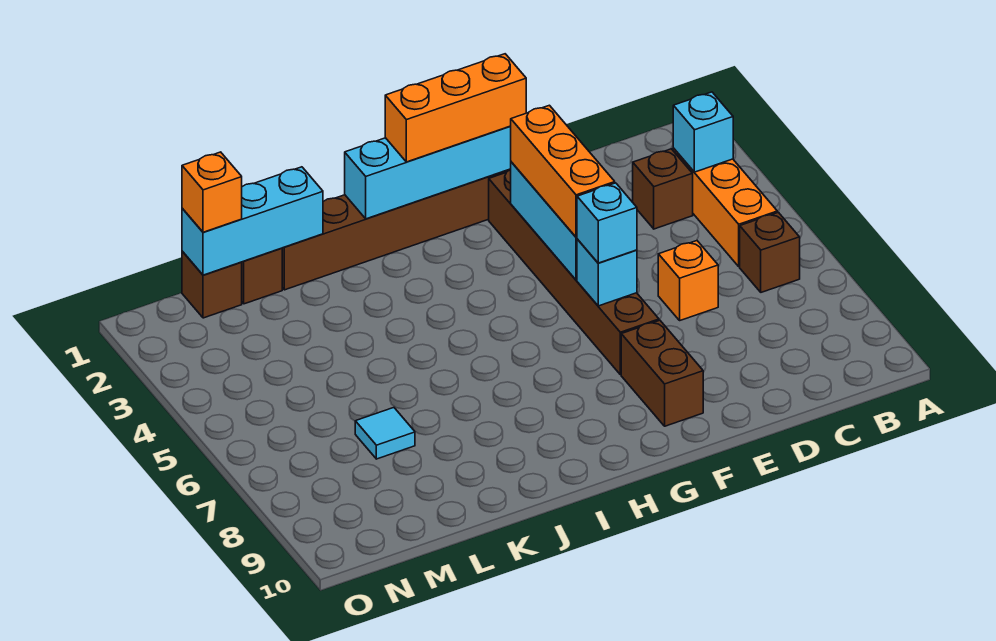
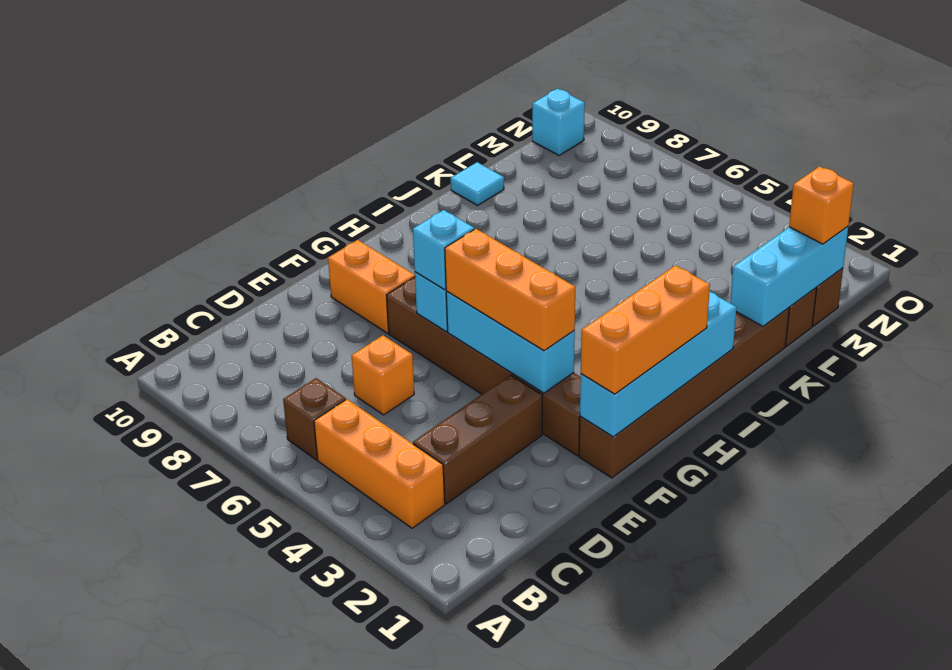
cyan brick B3 level 2 -> cyan brick N10 level 1
brown brick C3 level 1 -> brown brick C3:E3 level 1
brown brick F8:F9 level 1 -> orange brick F8:F9 level 1
cyan tile L7 level 1 -> cyan tile K10 level 1

